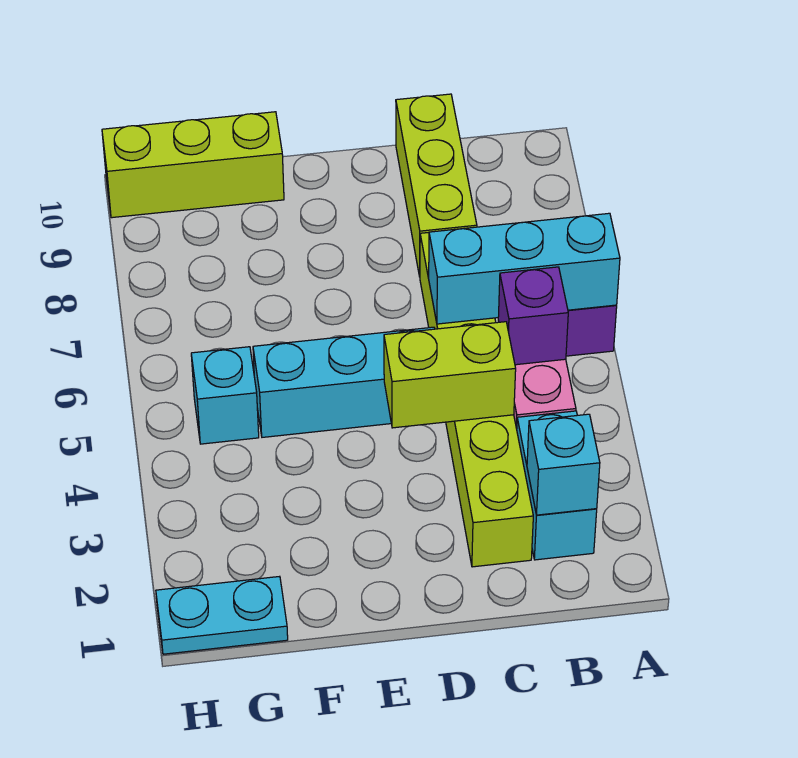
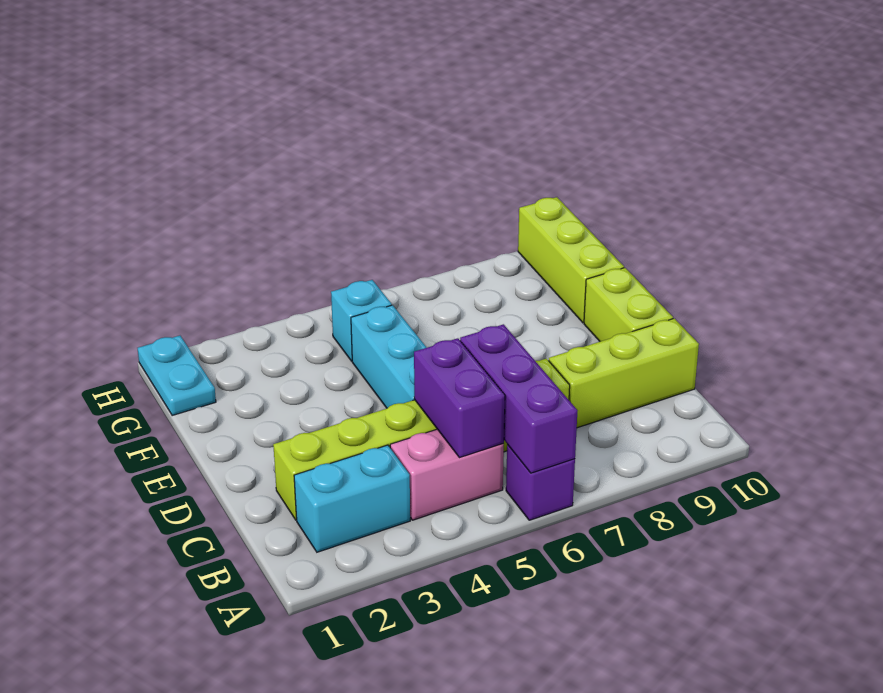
cyan brick A6:C6 level 2 -> purple brick A6:C6 level 2
cyan brick B2 level 2 -> none
purple brick B5 level 2 -> purple brick B5:C5 level 2
lime brick C4:D4 level 2 -> lime brick D10:E10 level 1

